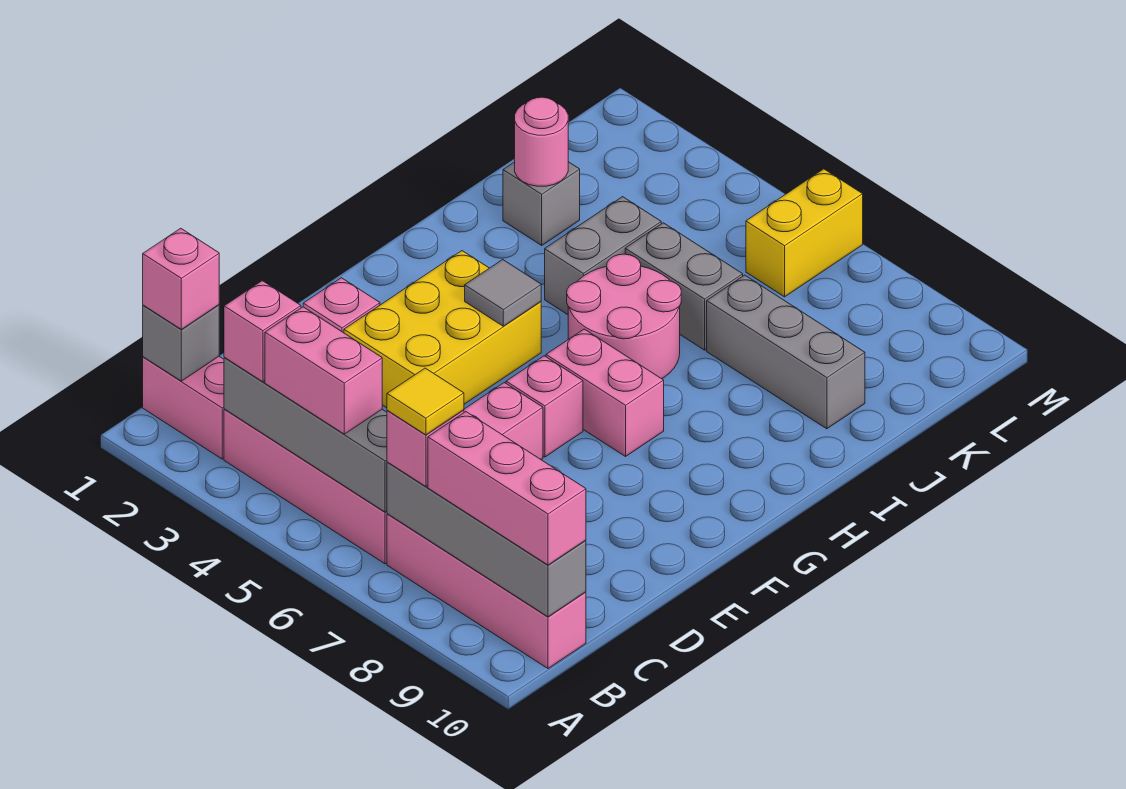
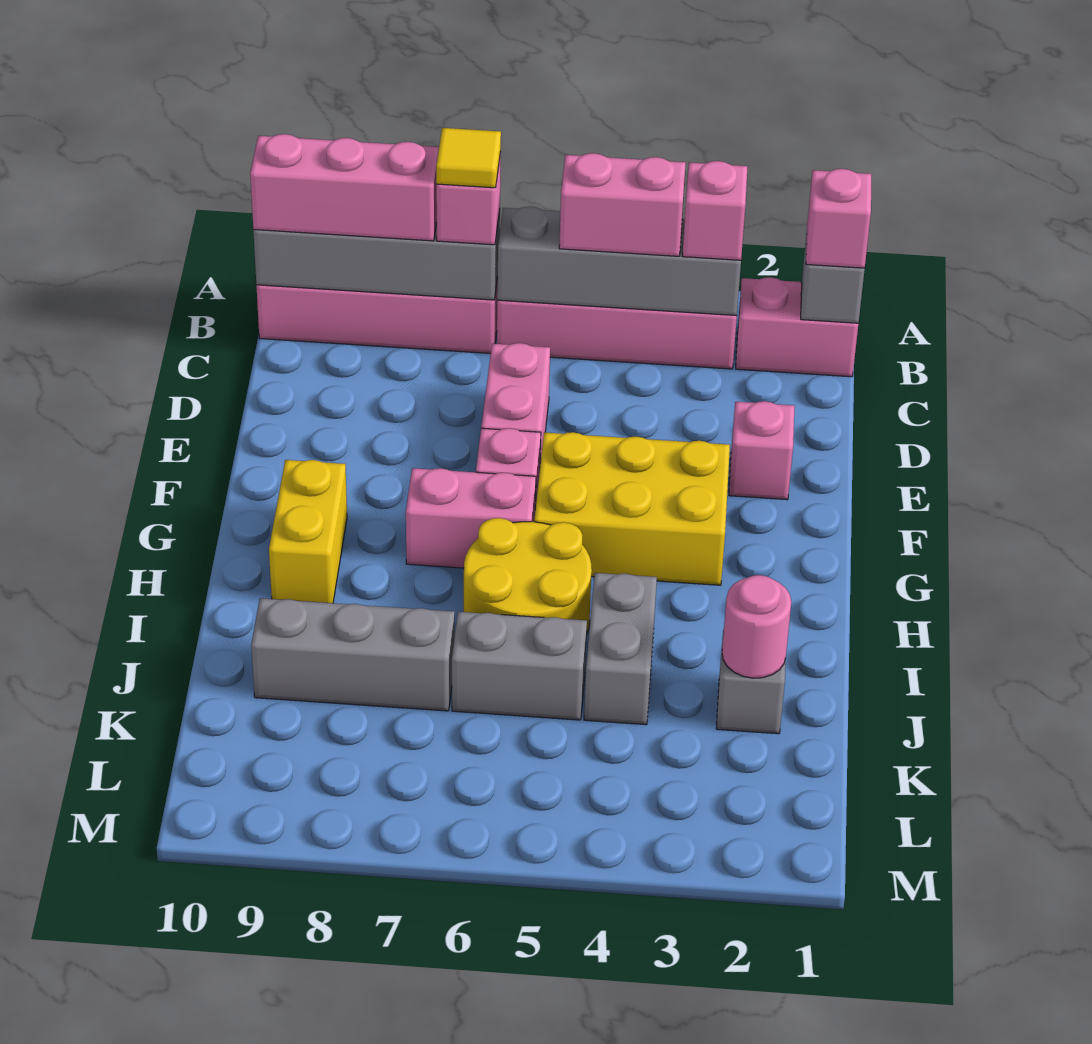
yellow brick E3:G4 level 1 -> yellow brick F3:G5 level 1
grey tile G4 level 2 -> none
pink round brick H5:I6 level 1 -> yellow round brick H5:I6 level 1
yellow brick L6:M6 level 1 -> yellow brick G9:H9 level 1

